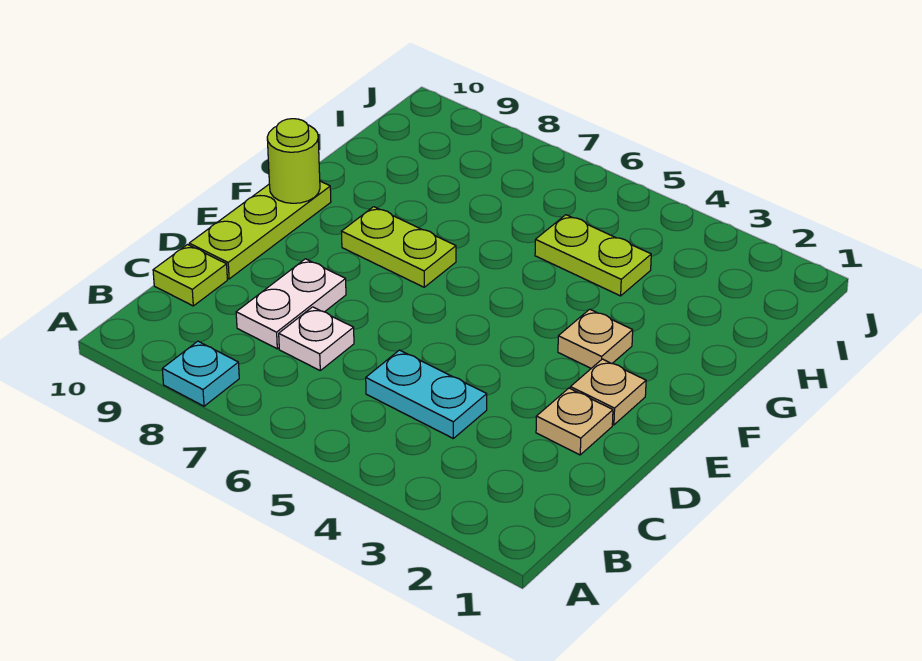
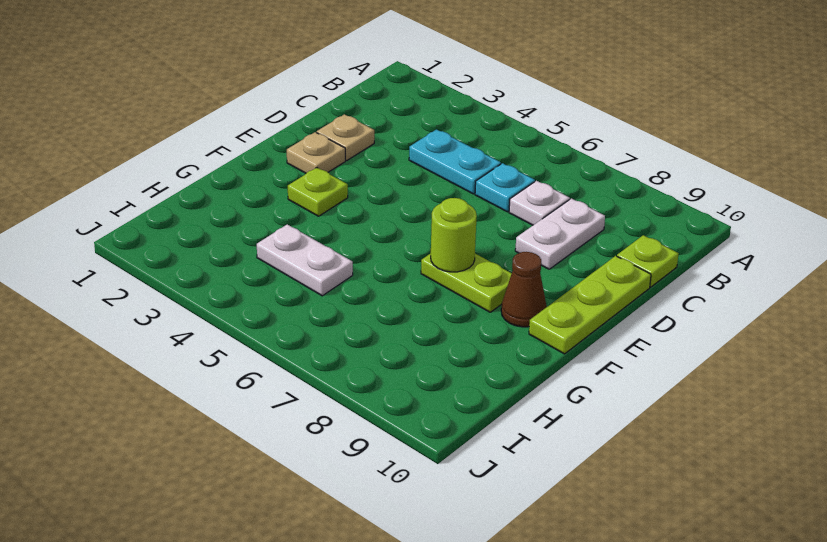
cyan plate A8 level 1 -> cyan plate C6 level 1
tan plate F3 level 1 -> lime plate F3 level 1
none -> brown cone F9 level 1
lime round brick F10 level 2 -> lime round brick F7 level 2
lime plate H4:H5 level 1 -> white plate H4:H5 level 1

